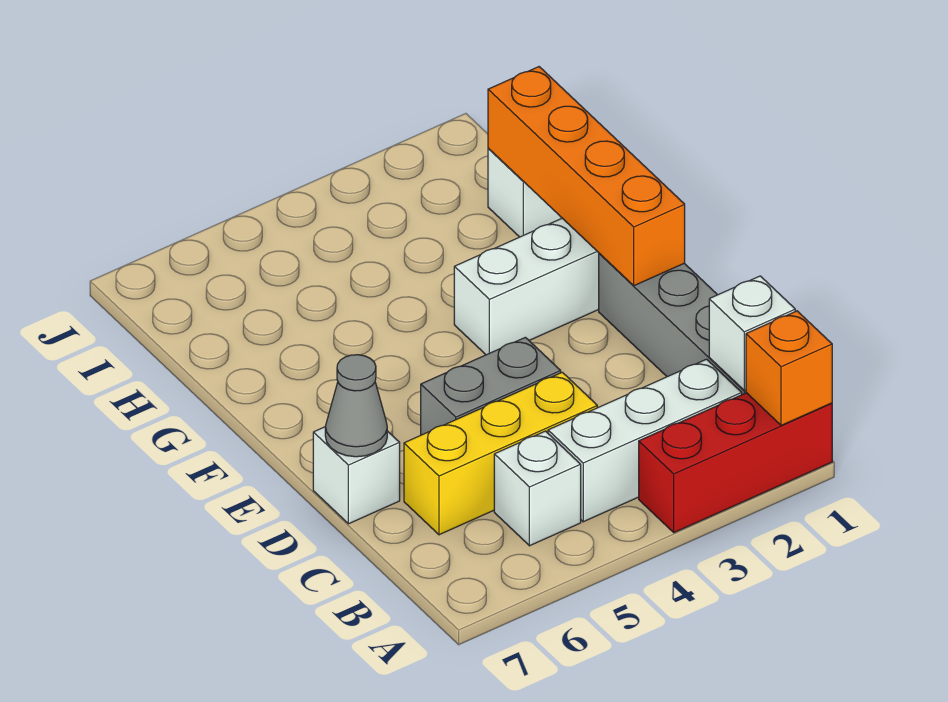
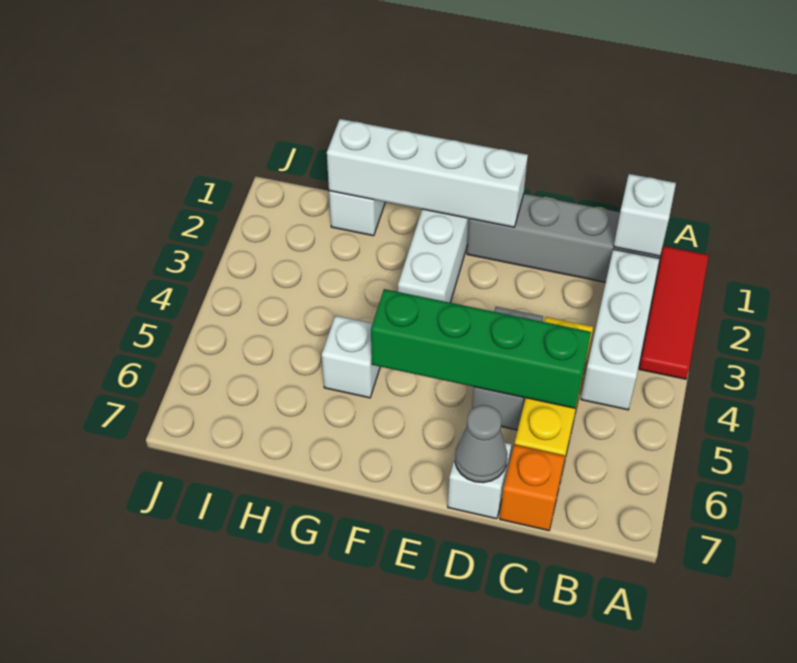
red brick A1:A3 level 1 -> red tile A1:A3 level 1
orange brick A1 level 2 -> orange brick C7 level 1
white brick B5 level 1 -> white brick G5 level 1
none -> green brick C5:F5 level 2
orange brick E1:H1 level 2 -> white brick E1:H1 level 2

